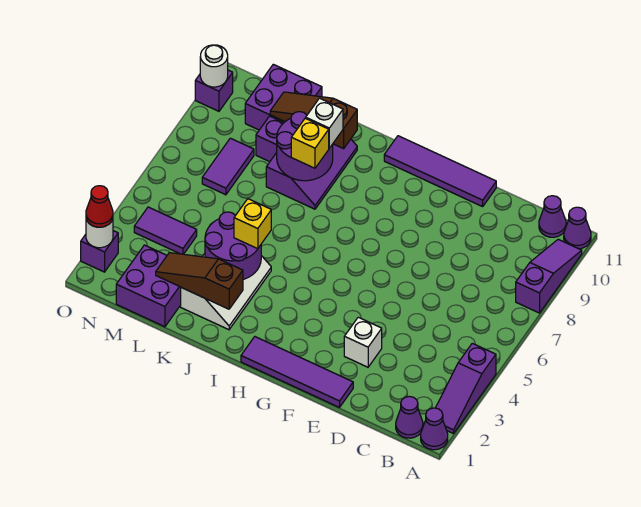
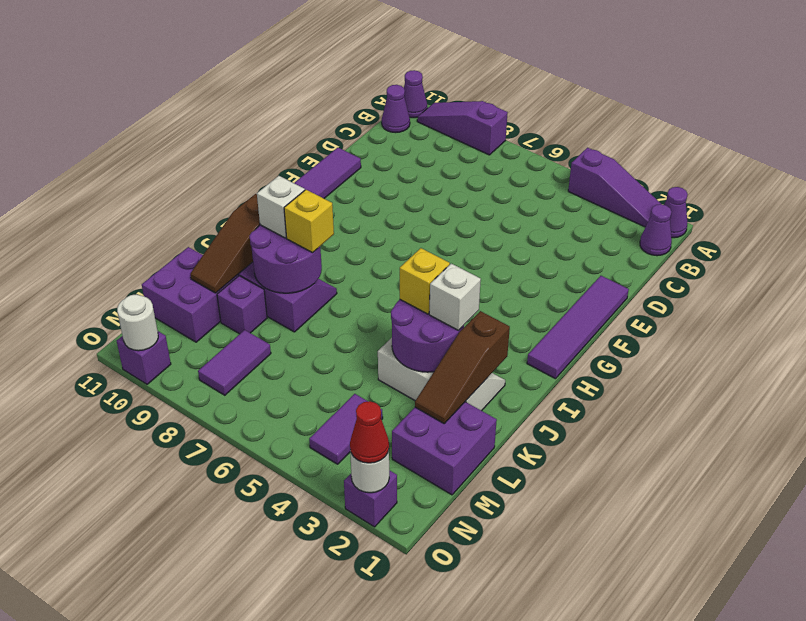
white brick E3 level 1 -> white brick J3 level 3
purple tile M7:M8 level 1 -> purple tile M8:N8 level 1

